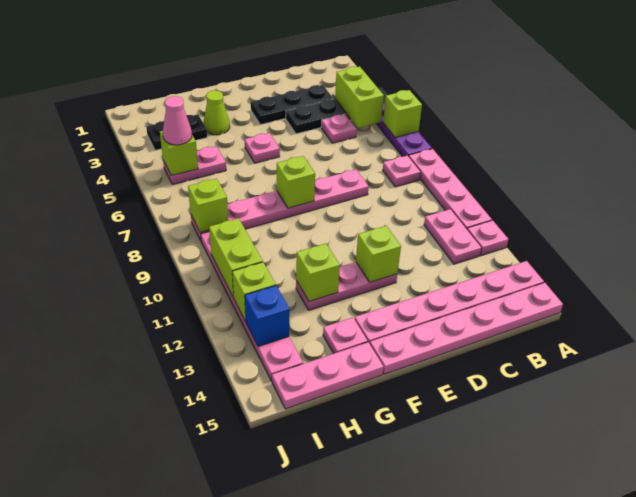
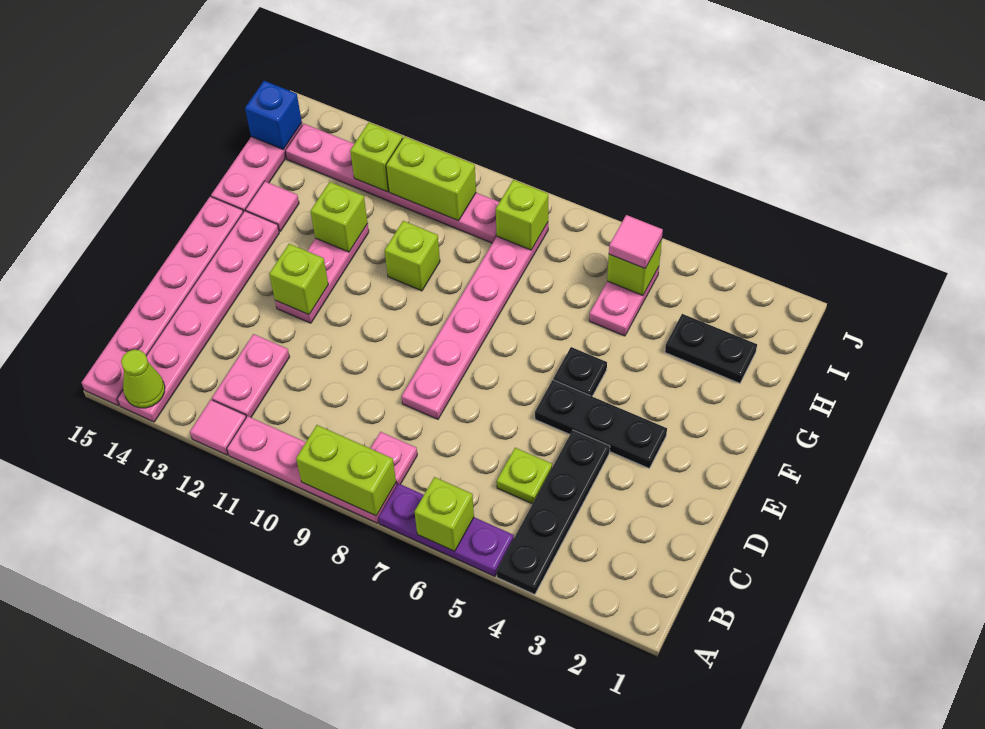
pink plate A12 level 1 -> pink tile A12 level 1
lime brick B4:B5 level 2 -> lime brick A8:A9 level 2
pink plate B11:B12 level 1 -> pink plate B12:C12 level 1
black plate C3:E3 level 1 -> black plate E3:E5 level 1
pink plate C5 level 1 -> lime plate C5 level 1
pink plate F5 level 1 -> black plate F5 level 1
lime brick F8 level 2 -> lime brick G10 level 1
lime cone G3 level 1 -> lime cone A14 level 2
pink plate G14 level 1 -> pink tile G14 level 1
black plate H3:I3 level 1 -> black plate H2:H3 level 1
pink cone I5 level 3 -> pink tile I5 level 3
blue brick I13 level 2 -> blue brick I15 level 2

